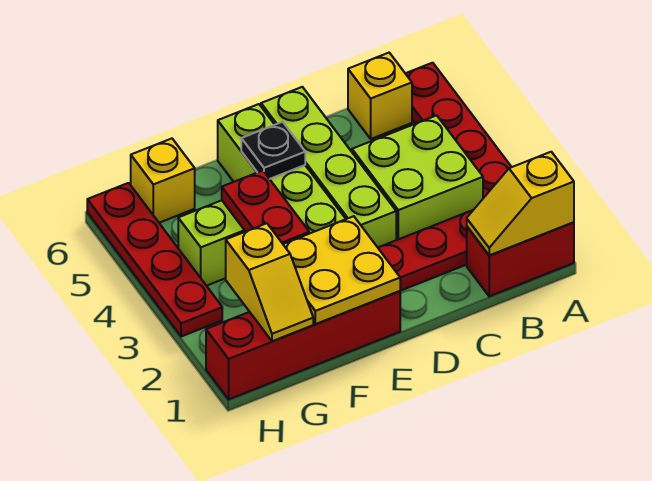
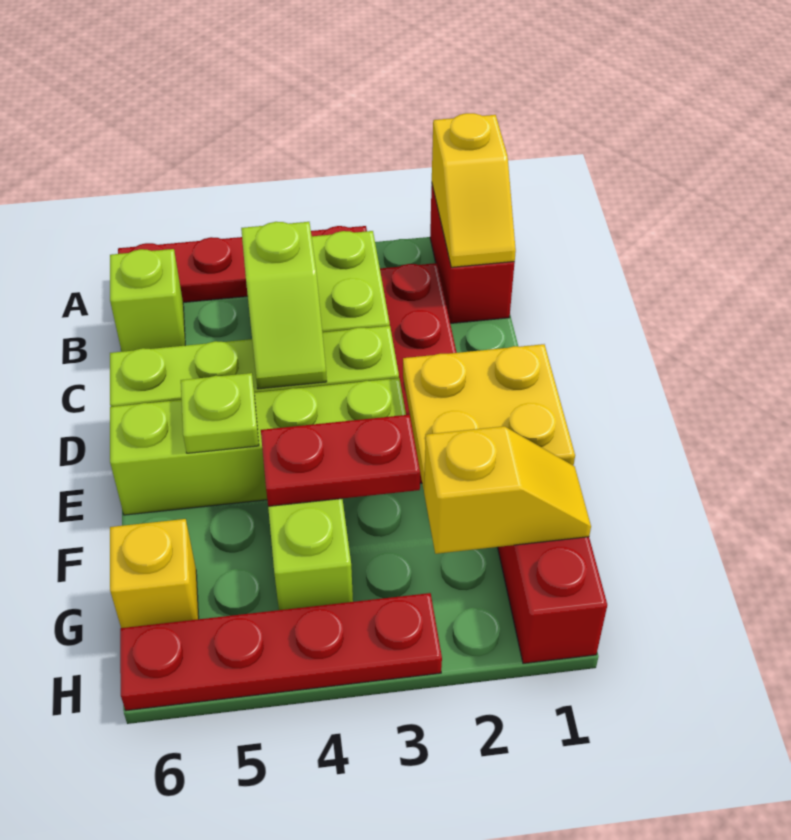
yellow brick B6 level 1 -> lime brick B6 level 1
none -> lime slope C4:D4 level 2 top C
black plate E5 level 2 -> lime plate E5 level 2

